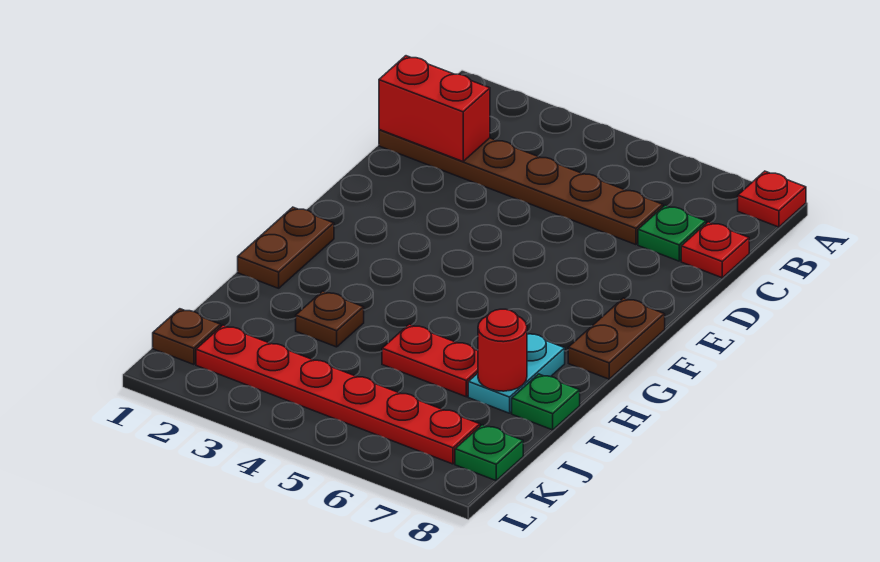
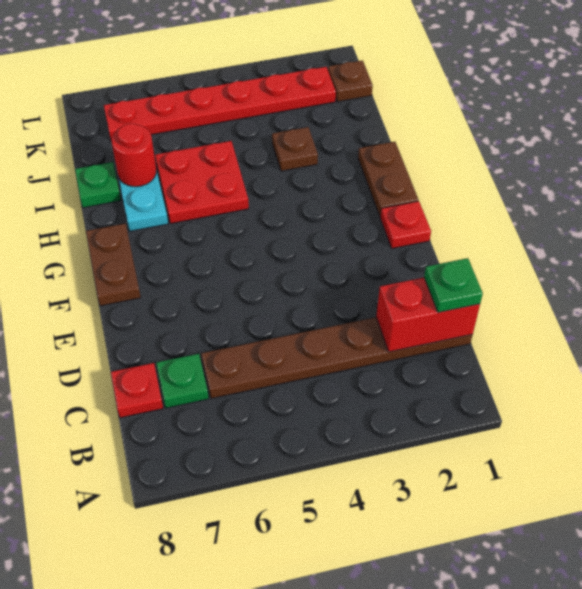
red plate A8 level 1 -> red plate F1 level 1
red plate I5:I6 level 1 -> red plate H5:I6 level 1
green plate K8 level 1 -> green plate C1 level 3

